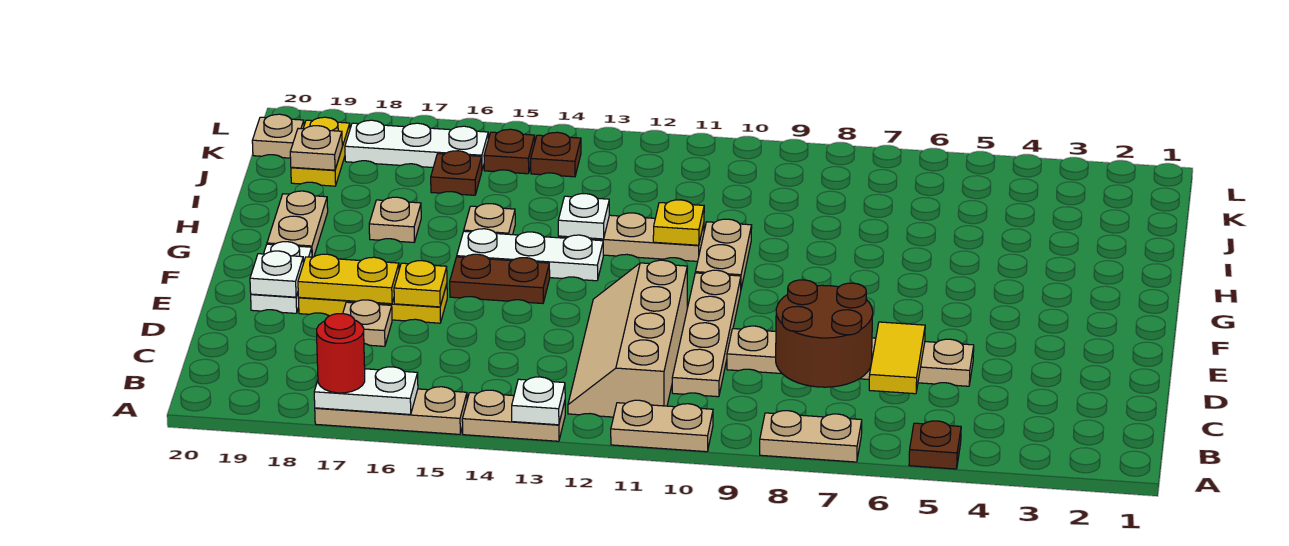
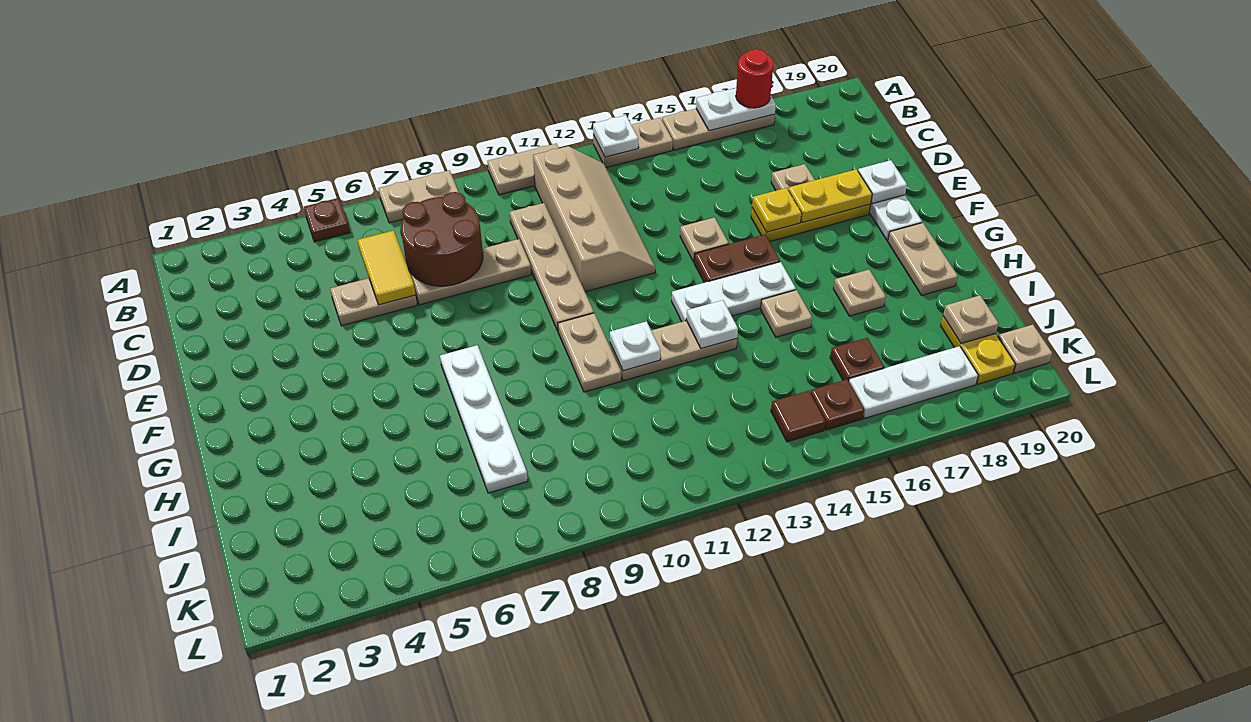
none -> tan plate E14 level 1
none -> white plate G7:J7 level 1
yellow plate H11 level 2 -> white plate H11 level 2
brown plate K14 level 1 -> brown tile K14 level 1

